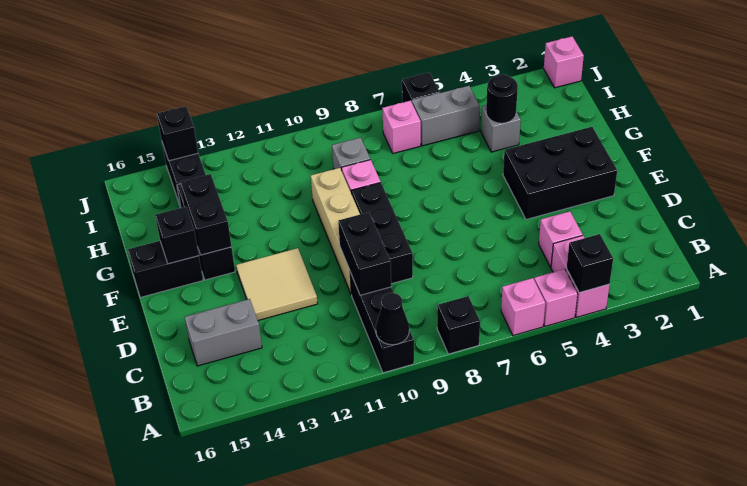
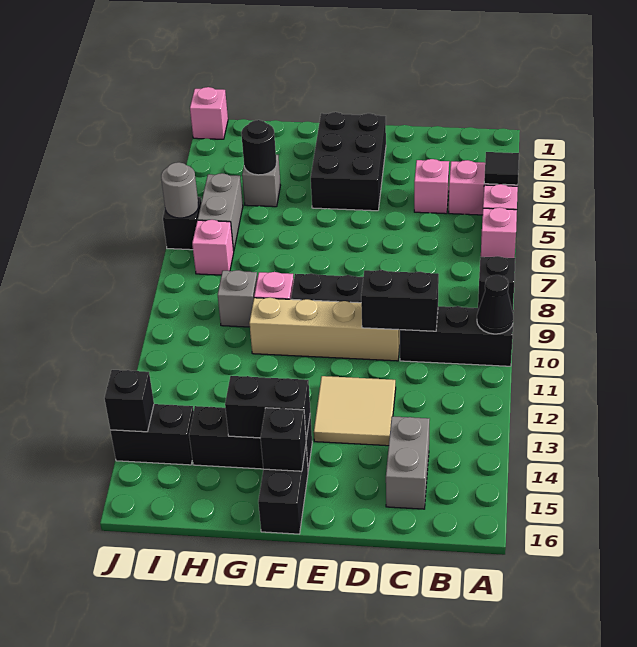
black brick A4 level 2 -> black tile A4 level 2
none -> grey round brick J6 level 2

